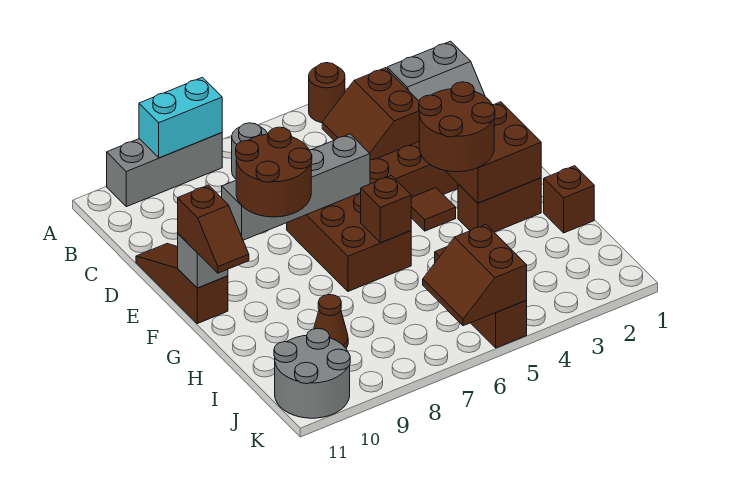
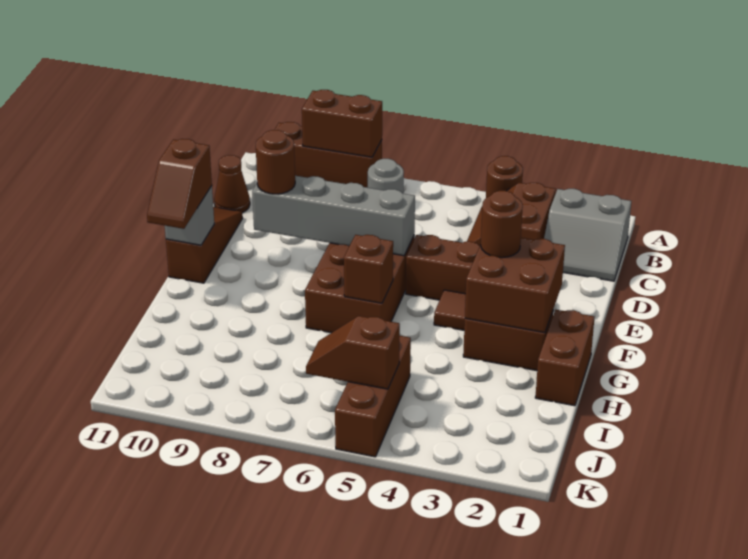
grey brick A8:A10 level 1 -> brown brick A8:A10 level 1
cyan brick A8:A9 level 2 -> brown brick A8:A9 level 2
brown round brick E8:F9 level 3 -> brown round brick E9 level 3
brown round brick F3:G4 level 3 -> brown round brick F3 level 3
brown brick H1 level 1 -> brown brick G1:H1 level 1
brown cone I9 level 1 -> brown cone C11 level 1
brown slope J5:K6 level 2 top 5 -> brown slope J5:J6 level 2 top 5
grey round brick J10:K11 level 1 -> none

